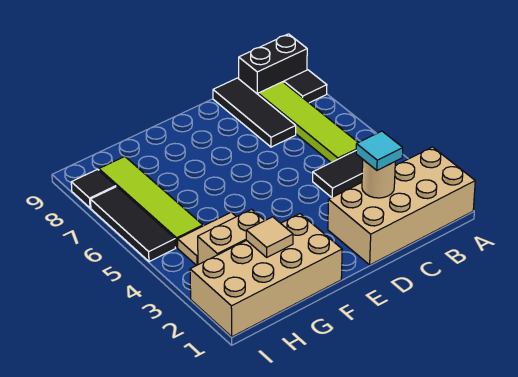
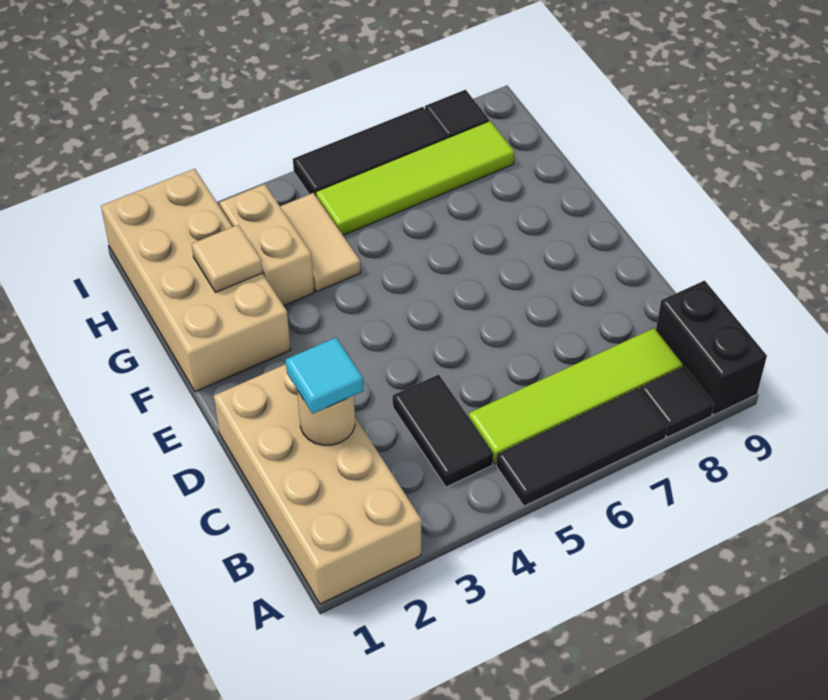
black tile C7:C9 level 1 -> black tile A5:A7 level 1

